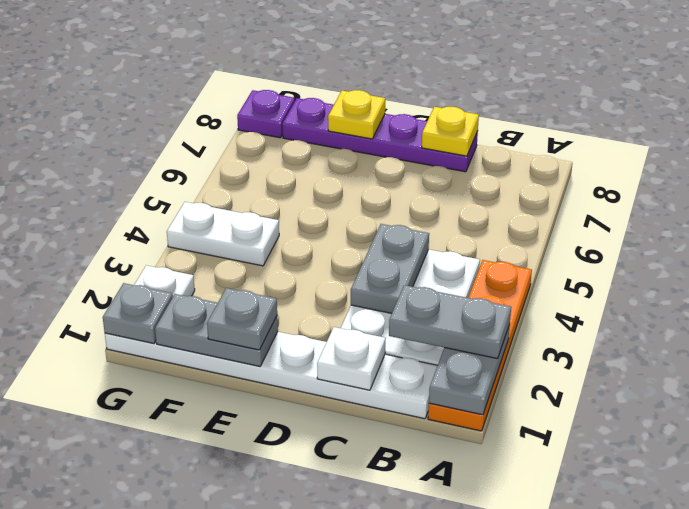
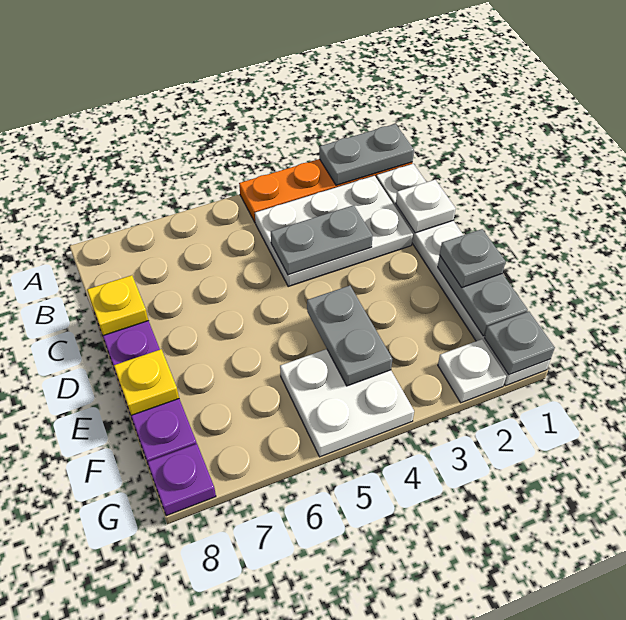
grey plate A2:B2 level 3 -> grey plate E4:F4 level 2
white plate F4:G4 level 1 -> white plate F4:G5 level 1

